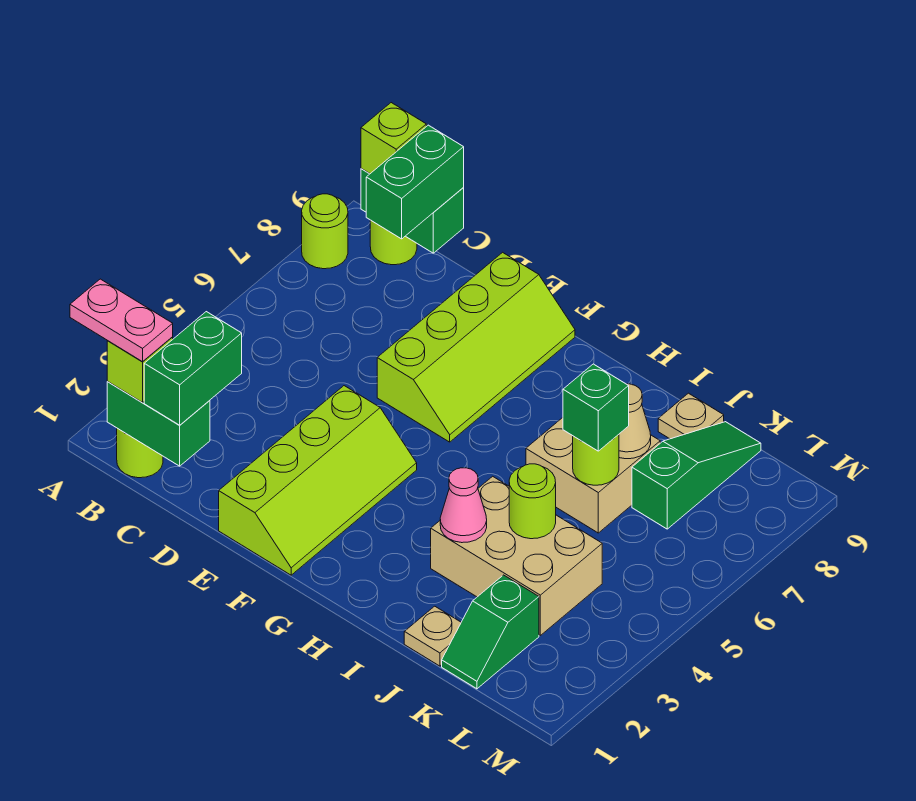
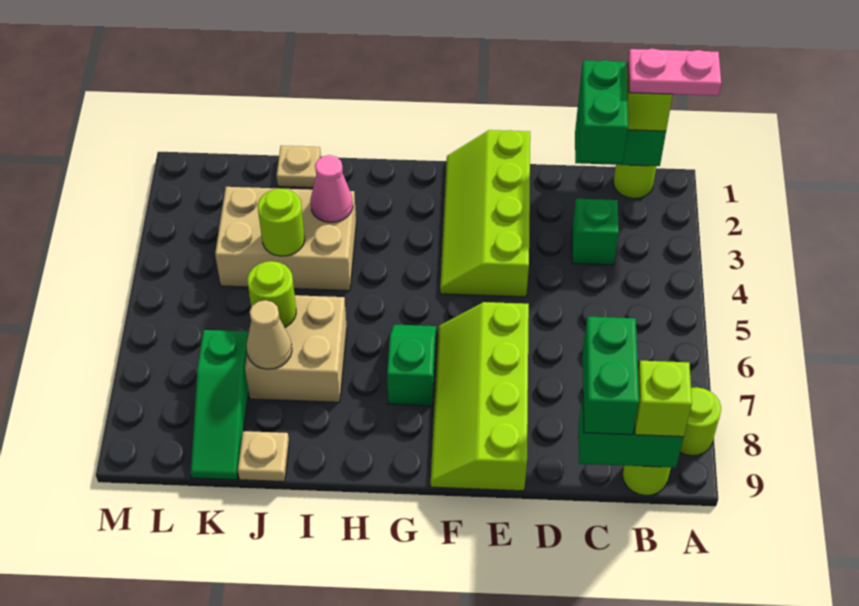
green brick J6 level 3 -> green brick C3 level 1
green slope K1:K2 level 1 top 2 -> green slope G6:G7 level 1 top 7

